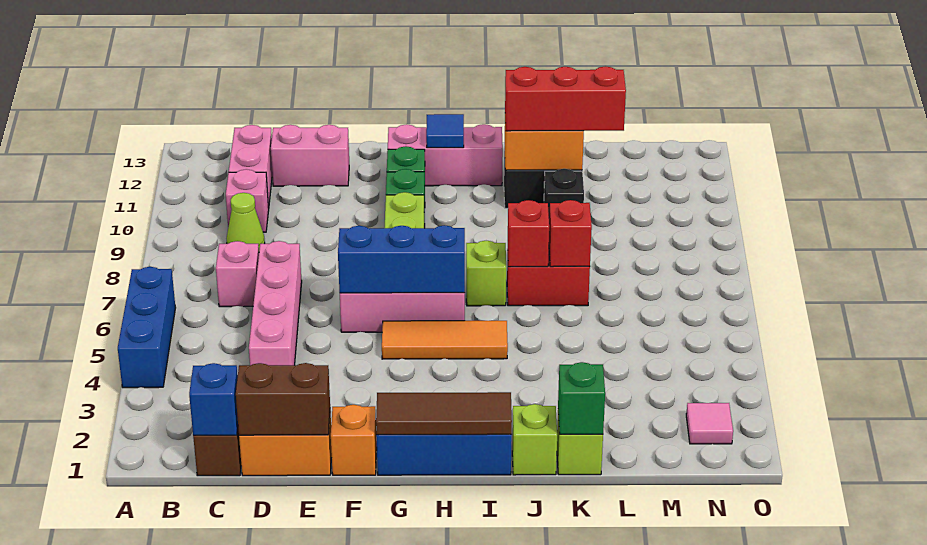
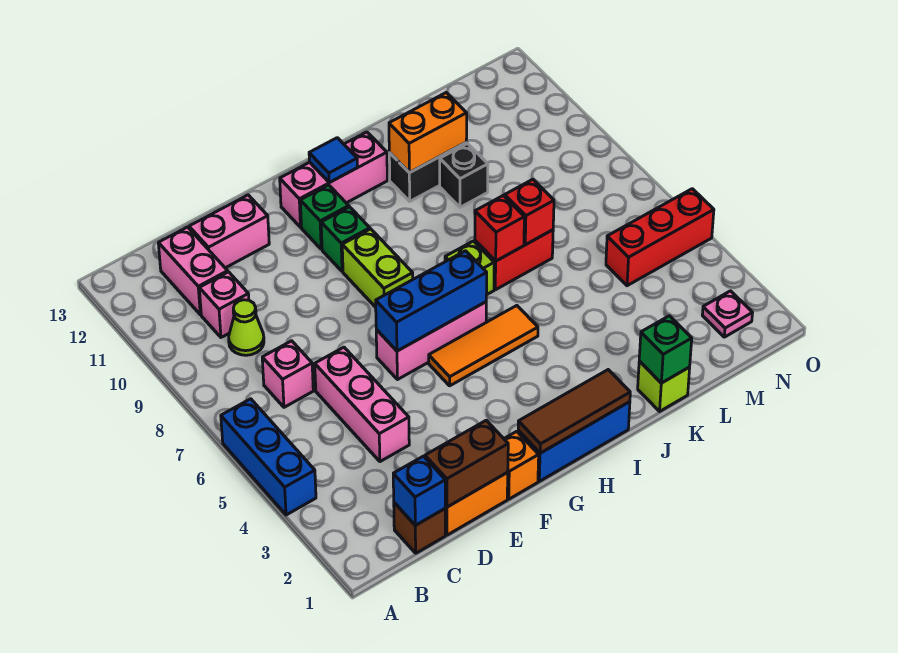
pink brick D4:D7 level 1 -> pink brick D4:D6 level 1
lime brick J1 level 1 -> none
red brick J11:L11 level 3 -> red brick M5:O5 level 1
pink tile N2 level 1 -> pink plate N2 level 1

